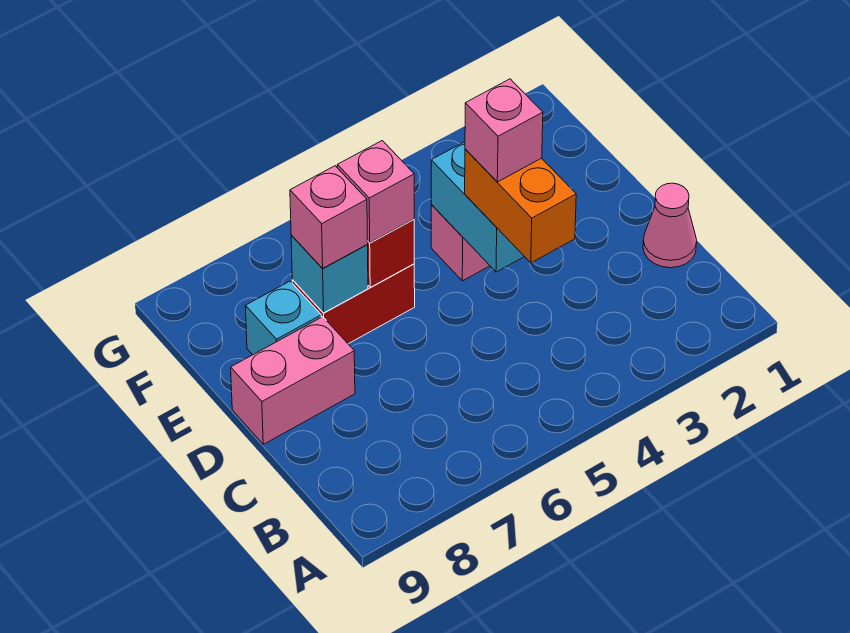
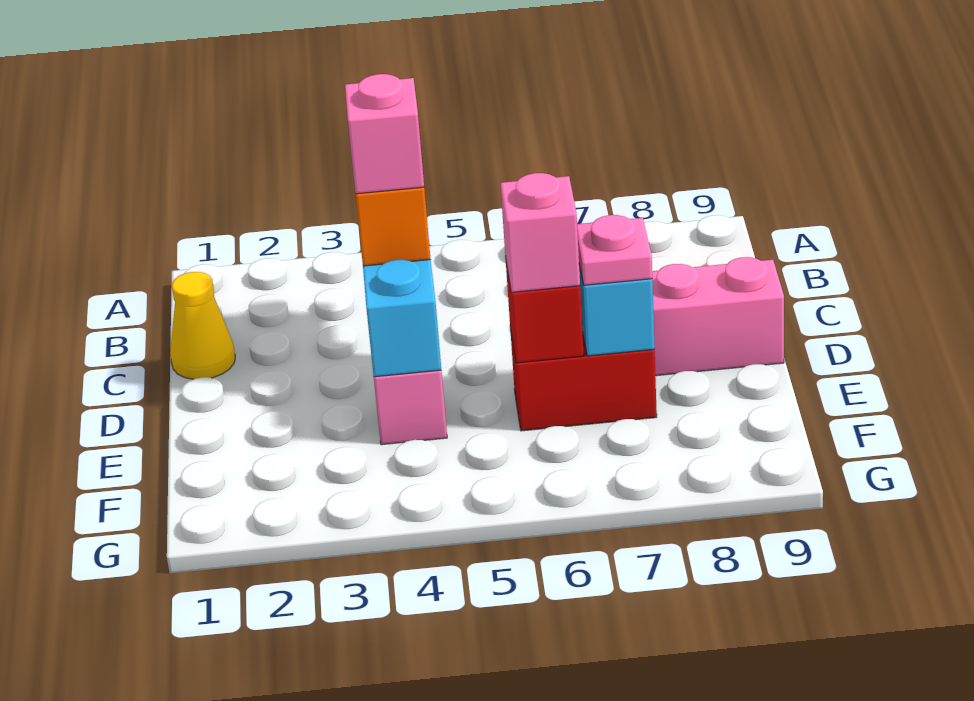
pink cone C1 level 1 -> yellow cone C1 level 1
pink brick E7 level 3 -> pink plate E7 level 3
cyan brick E8 level 1 -> none

